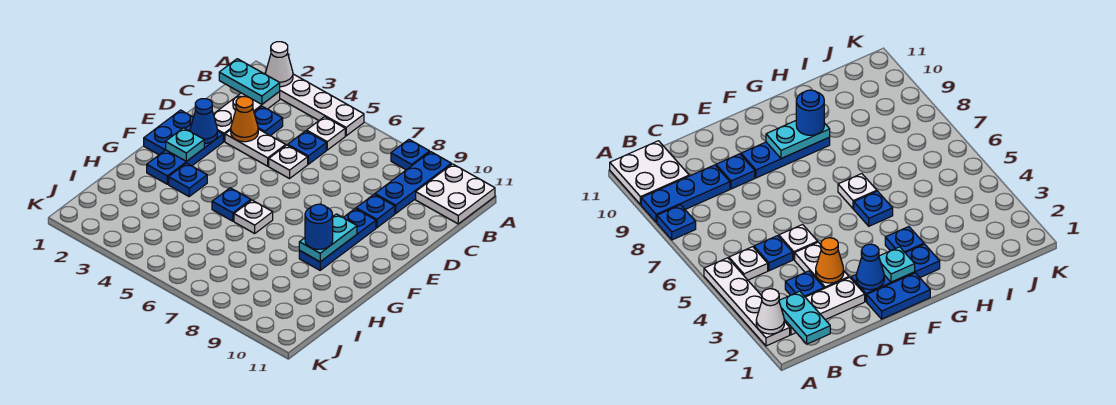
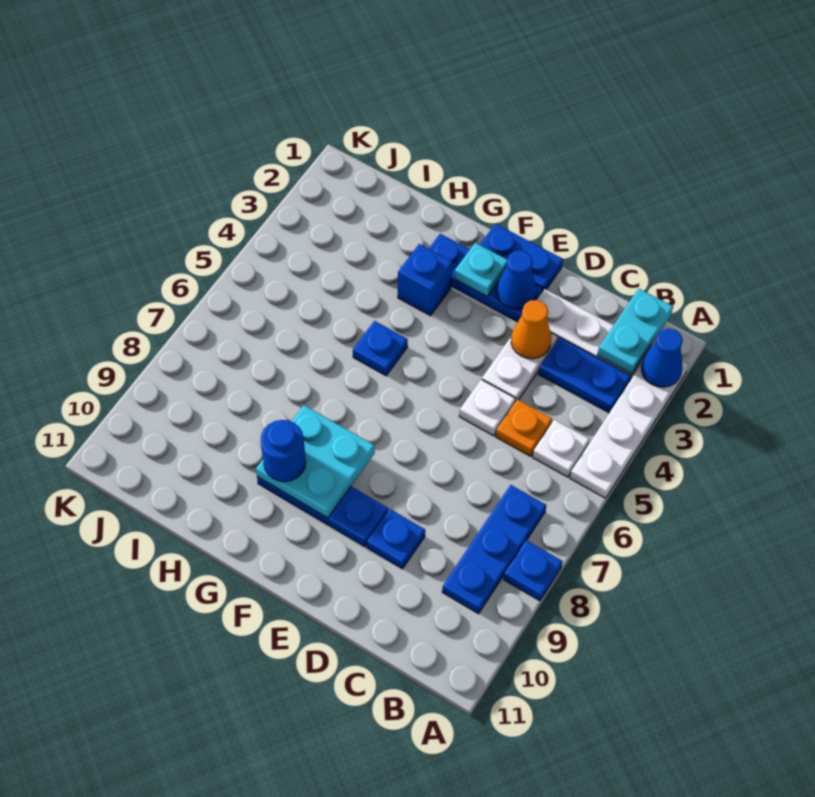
white cone A2 level 2 -> blue cone A2 level 2
blue plate A9:C9 level 1 -> blue plate B7:B9 level 1
white plate A10:B11 level 1 -> none
blue plate C3 level 1 -> blue plate B3:C3 level 1
blue plate C5 level 1 -> orange plate C5 level 1
cyan plate F9:G9 level 2 -> cyan plate F8:G9 level 2
blue plate G3 level 1 -> blue brick G3 level 1
white plate G6 level 1 -> none

